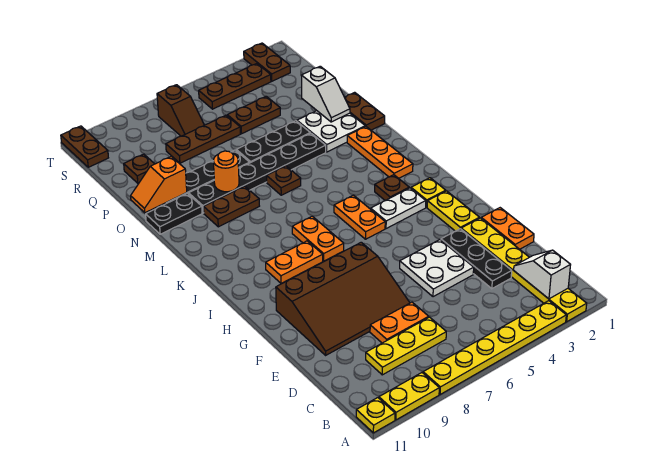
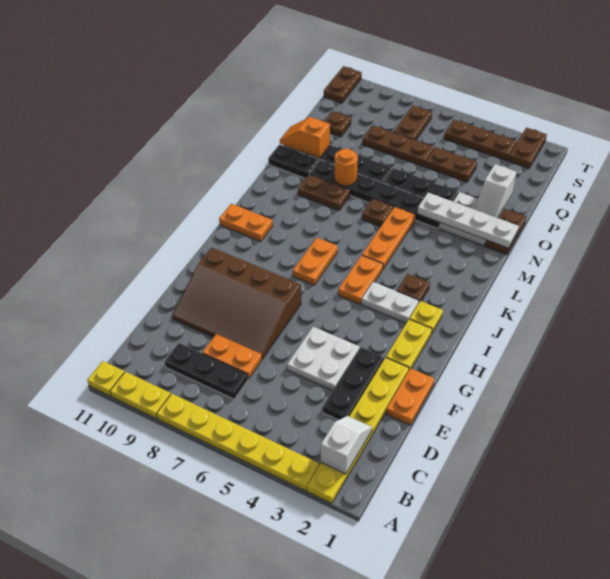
yellow plate C7:C9 level 1 -> black plate C7:C9 level 1
orange plate I8:I9 level 1 -> orange plate J10:J11 level 1
orange plate K2:M2 level 1 -> orange plate K5:M5 level 1
none -> white plate N1:N4 level 2
brown slope R7:S7 level 1 top S -> brown plate R7:S7 level 1

